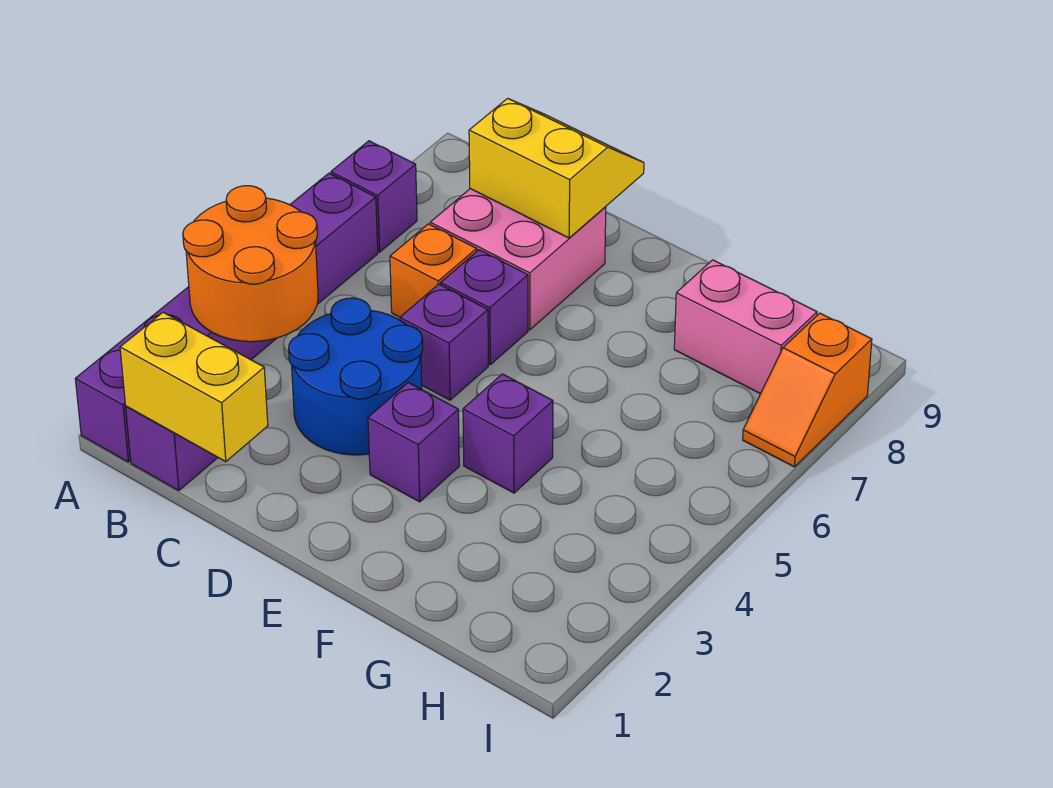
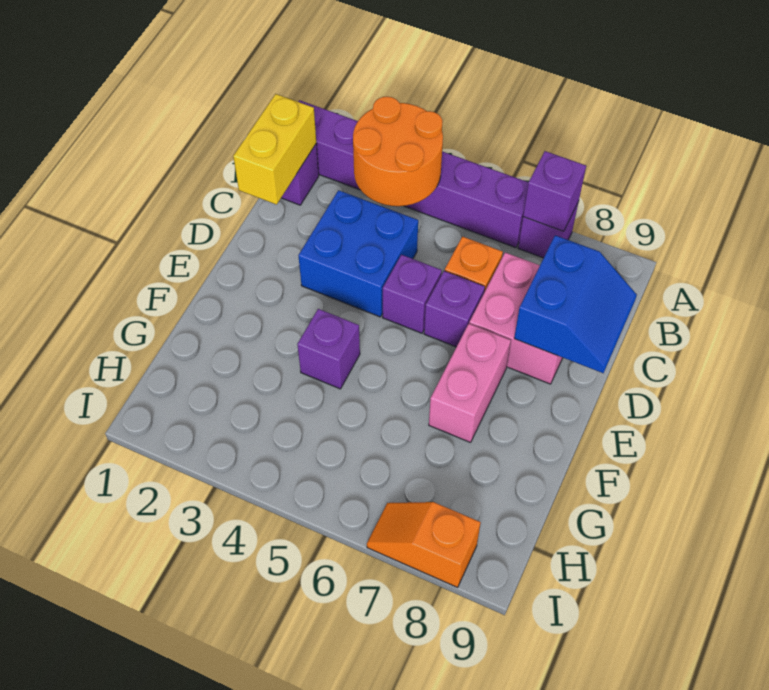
blue round brick C3:D4 level 1 -> blue brick C3:D4 level 1
yellow slope C8:D9 level 2 top 8 -> blue slope C8:D9 level 2 top 8
purple brick E3 level 1 -> purple brick A7 level 2
pink brick G8:H8 level 1 -> pink brick E7:F7 level 1

